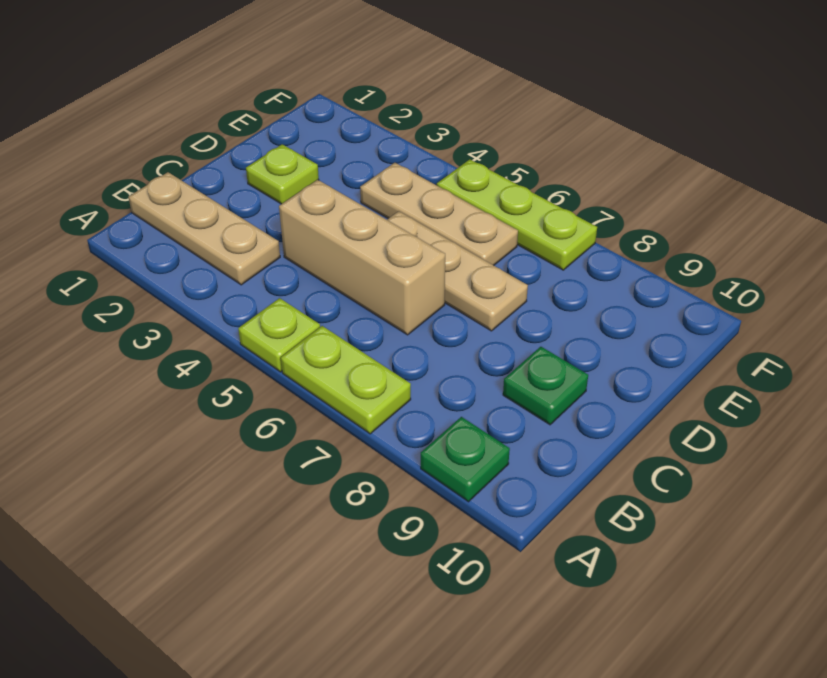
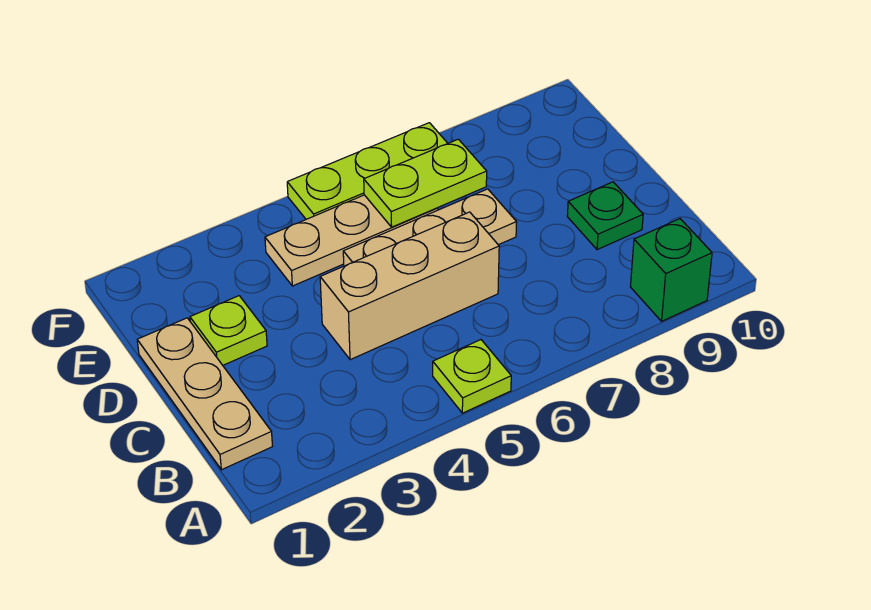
lime plate A6:A7 level 1 -> lime plate E6:E7 level 2
green plate A9 level 1 -> green brick A9 level 1
tan plate B1:B3 level 1 -> tan plate B1:D1 level 1

